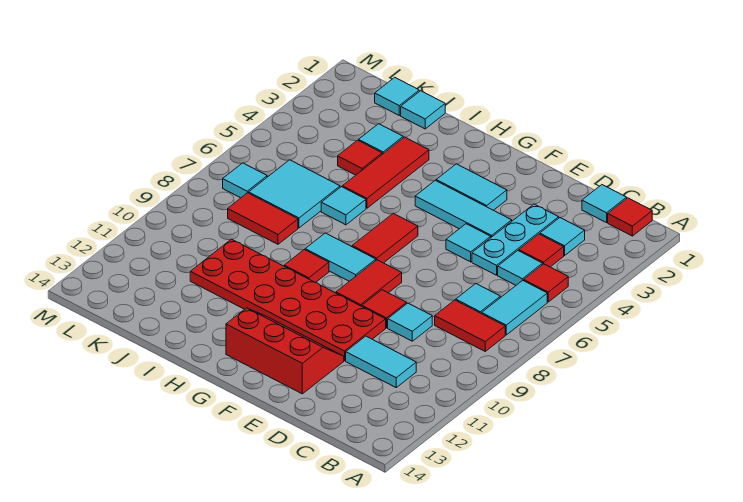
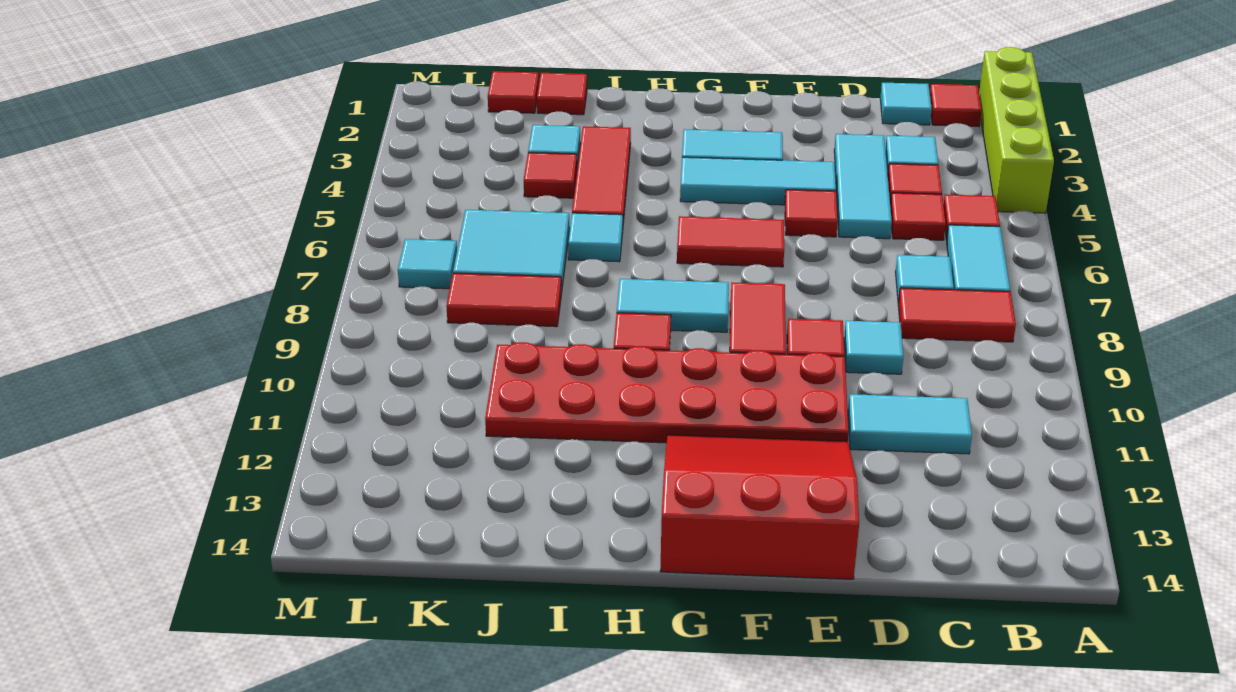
none -> lime brick A1:A4 level 1
cyan tile C5 level 1 -> red tile C5 level 1
cyan plate D3:D5 level 1 -> cyan tile D3:D5 level 1
cyan tile E5 level 1 -> red tile E5 level 1
red slope E12:G13 level 1 top 13 -> red slope E12:G14 level 1 top 14
red tile G6:G7 level 1 -> red tile F6:G6 level 1
cyan tile J1 level 1 -> red tile J1 level 1
cyan tile K1 level 1 -> red tile K1 level 1

